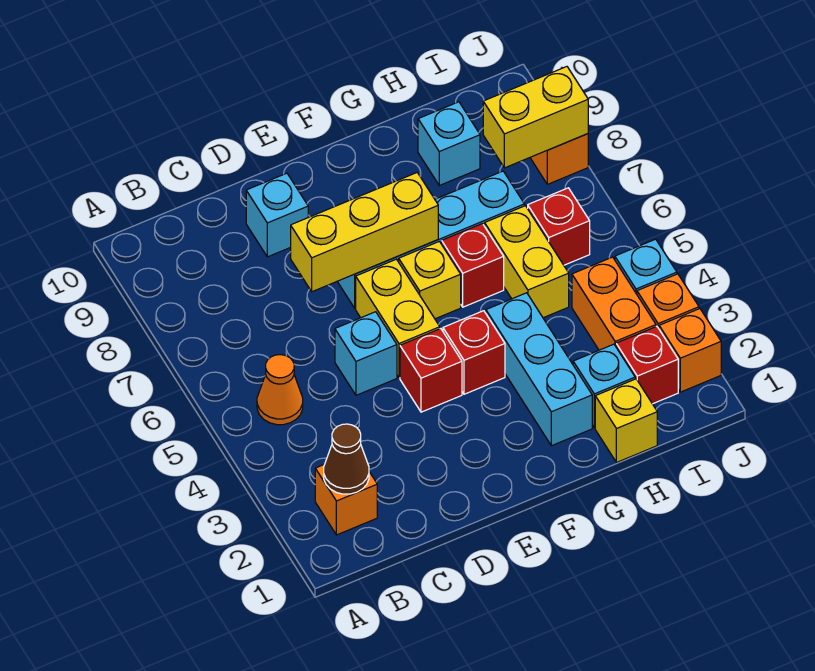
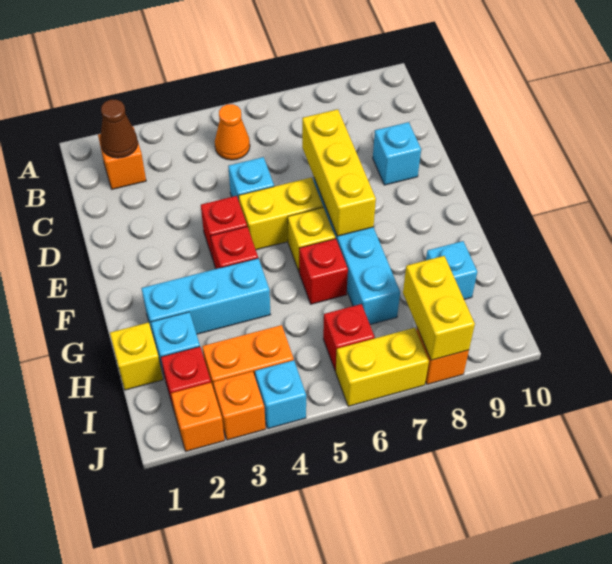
yellow brick H5:H6 level 1 -> yellow brick J6:J7 level 1

